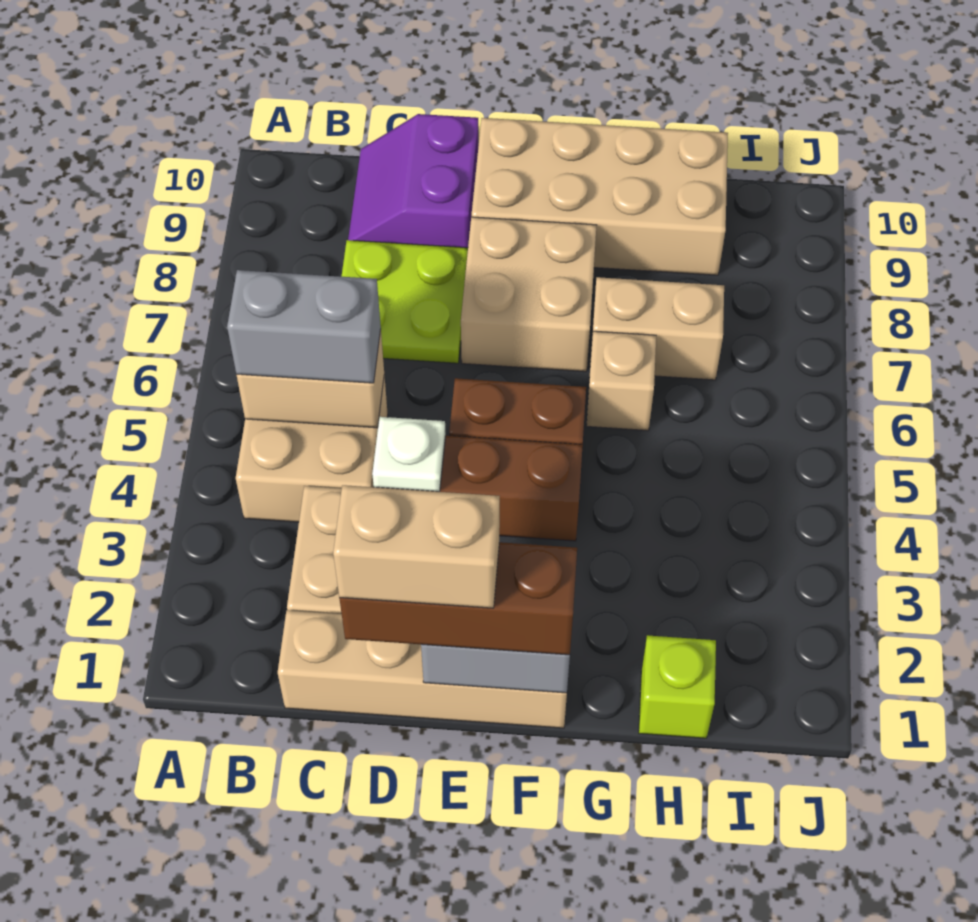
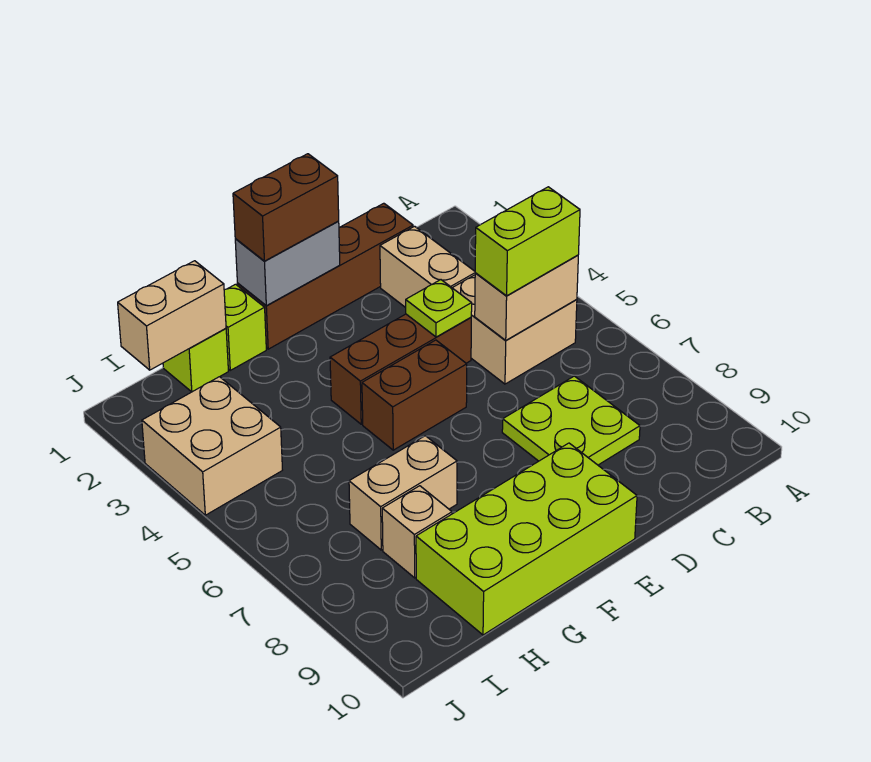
grey brick B5:C5 level 3 -> lime brick B5:C5 level 3
tan brick C1:F1 level 1 -> brown brick C1:F1 level 1
purple slope C9:D10 level 1 top D -> none
brown brick D1:F1 level 3 -> brown brick E1:F1 level 3
tan brick D1:E1 level 4 -> tan brick H1:I1 level 2
white plate D4 level 2 -> lime plate D4 level 2
tan brick E7:F8 level 1 -> tan brick I3:J4 level 1
tan brick E9:H10 level 1 -> lime brick E9:H10 level 1
none -> lime brick G1 level 1
tan brick G6 level 1 -> tan brick H8 level 1

